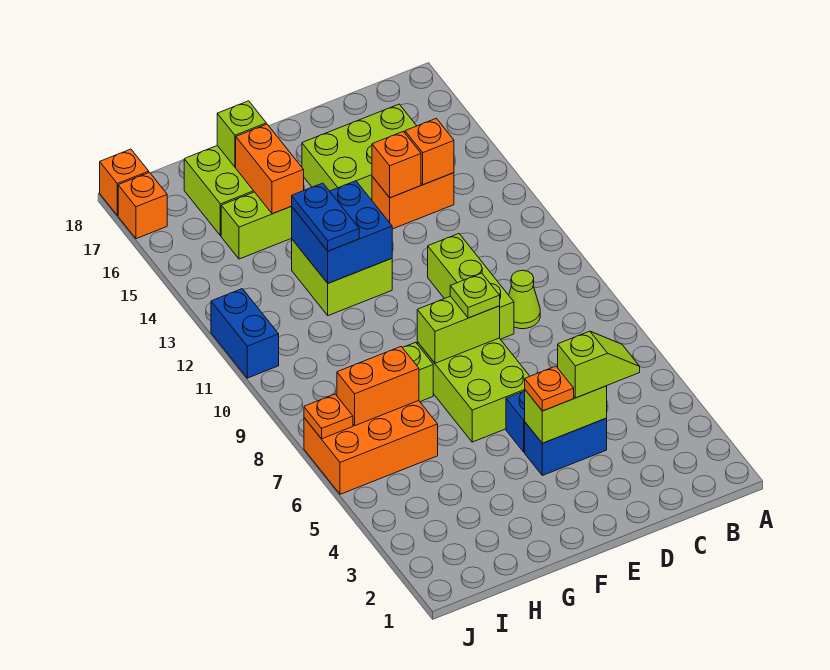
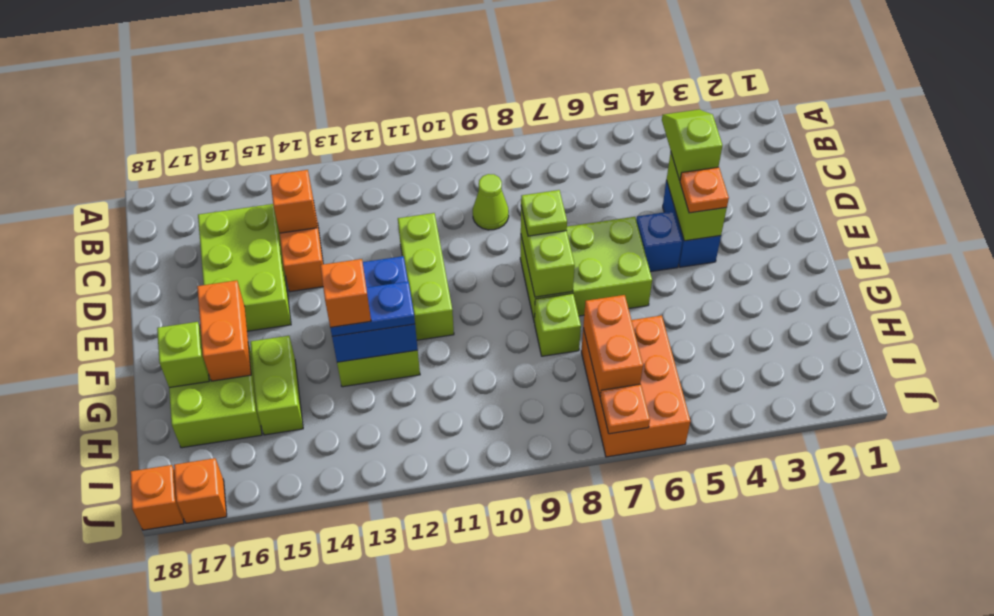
lime brick D9:D11 level 1 -> lime brick D11:F11 level 1
orange brick D14 level 2 -> orange brick G13 level 4
orange brick G15:G16 level 2 -> orange brick F16:G16 level 2
blue brick J11:J12 level 1 -> none

